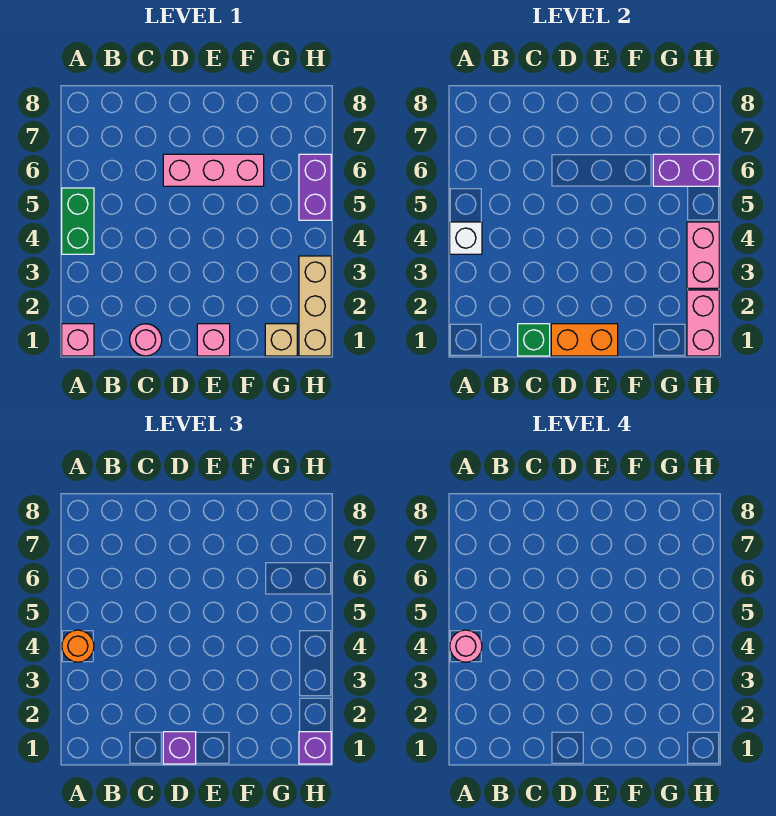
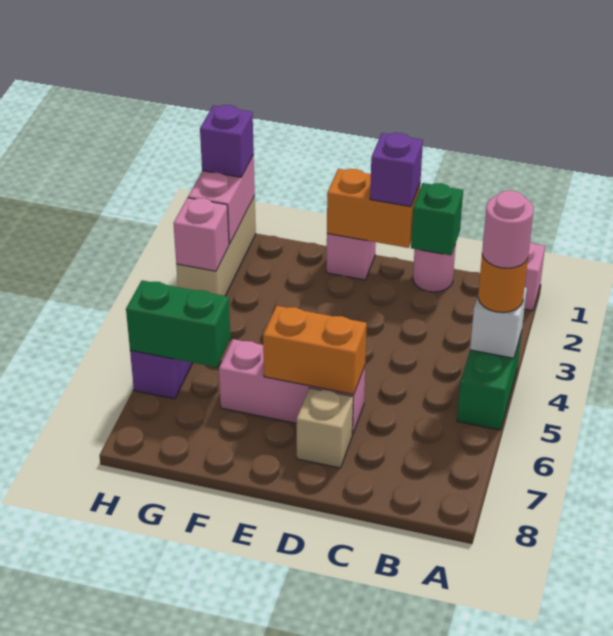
none -> orange brick D6:E6 level 2
tan brick G1 level 1 -> tan brick D7 level 1
purple brick G6:H6 level 2 -> green brick G6:H6 level 2
pink brick H3:H4 level 2 -> pink brick H3 level 2

